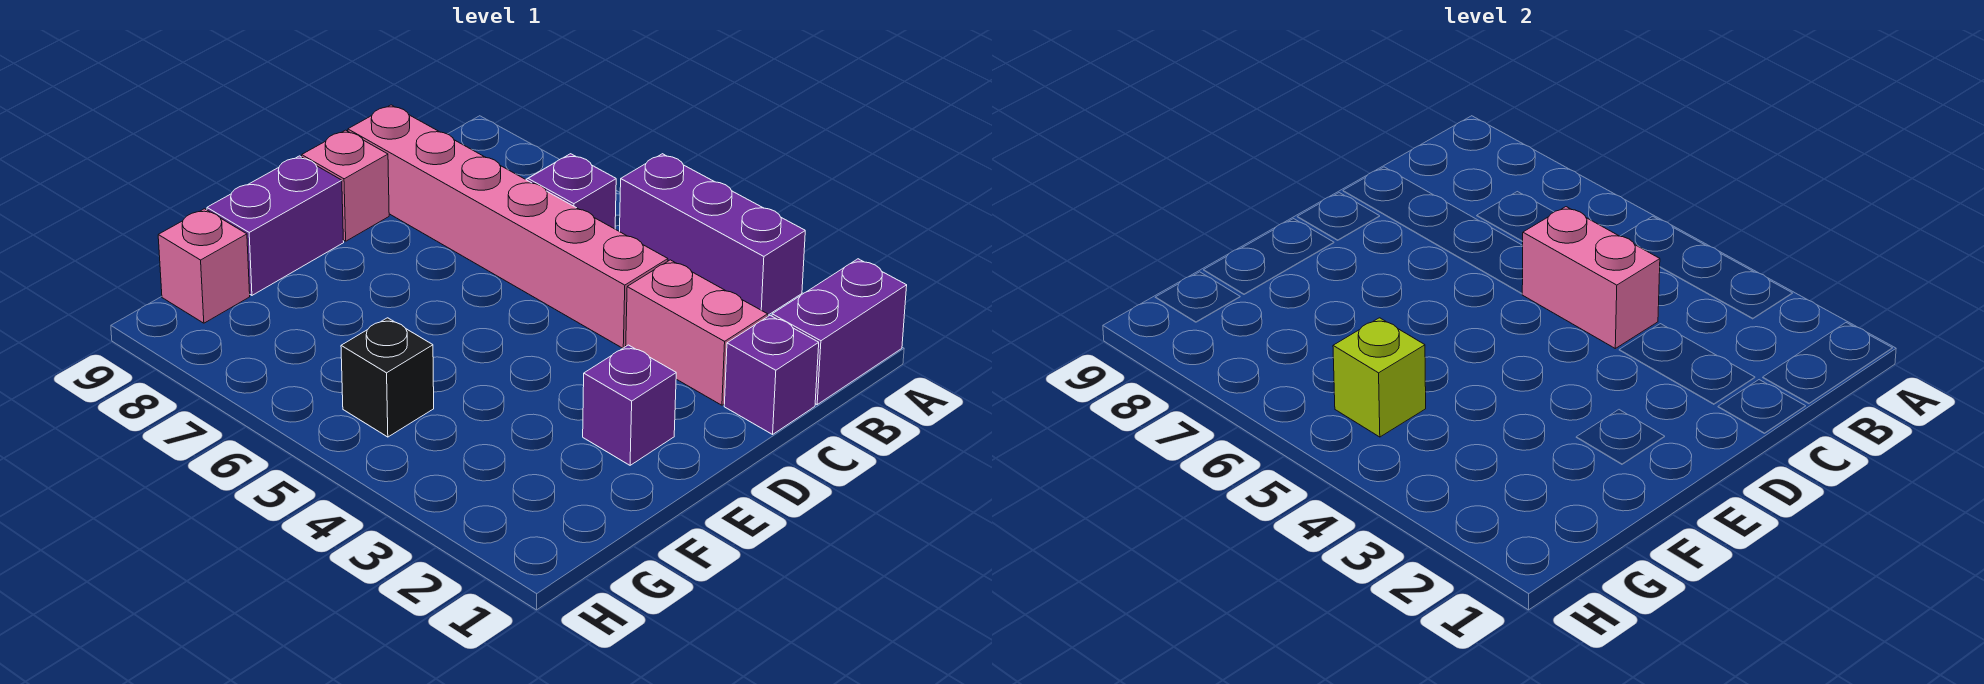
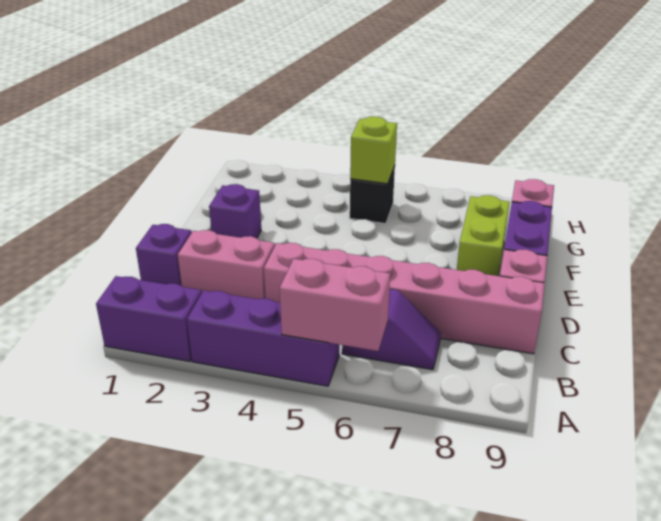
purple brick A1:B1 level 1 -> purple brick A1:A2 level 1
pink brick C4:C5 level 2 -> pink brick A5:A6 level 2
none -> lime brick E8:F8 level 1

